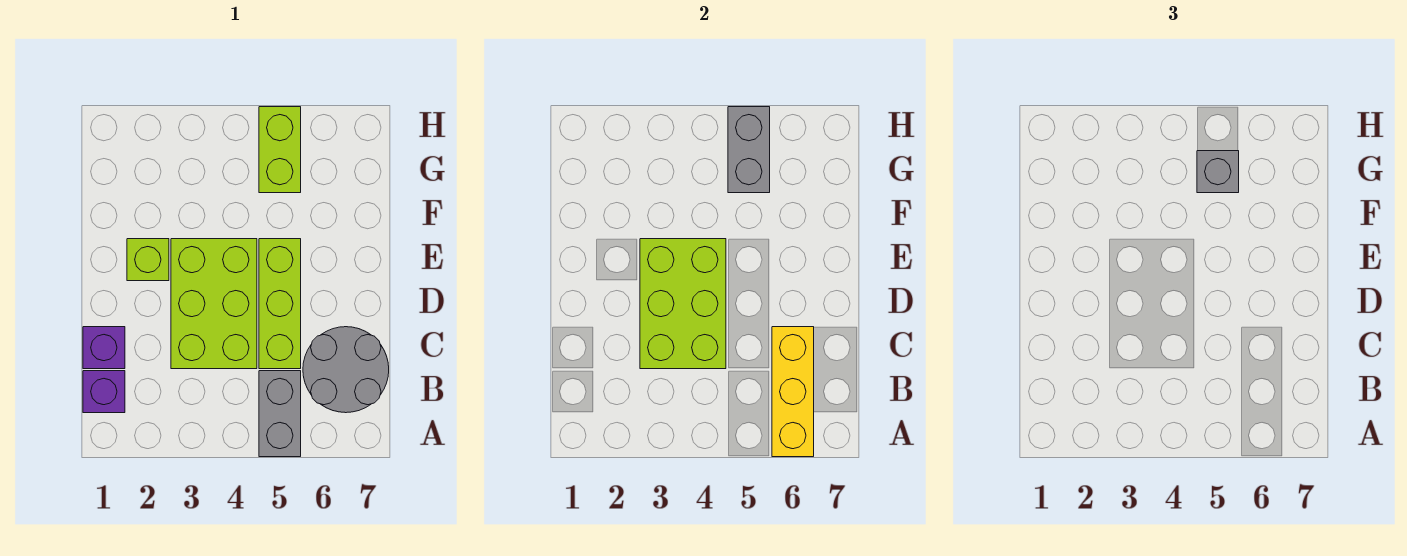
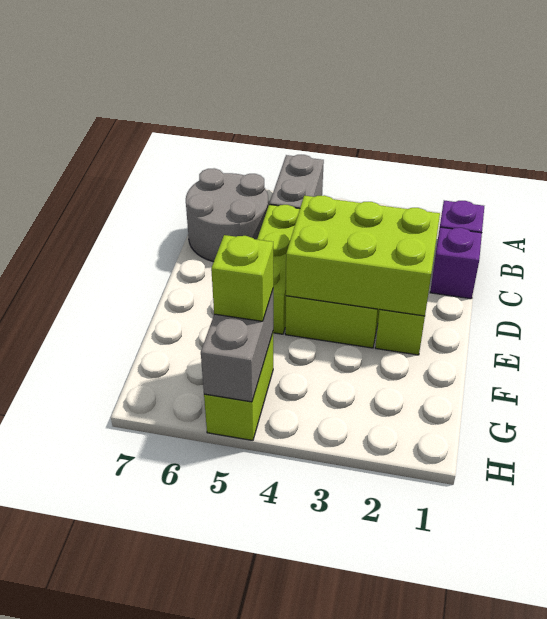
yellow brick A6:C6 level 2 -> none
lime brick C3:E4 level 2 -> lime brick D2:E4 level 2
grey brick G5 level 3 -> lime brick G5 level 3

